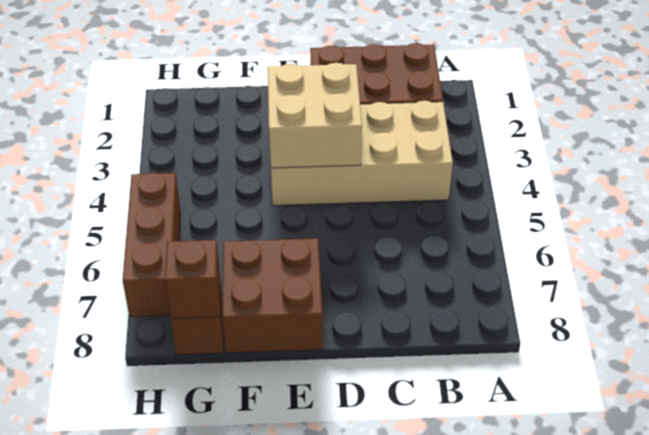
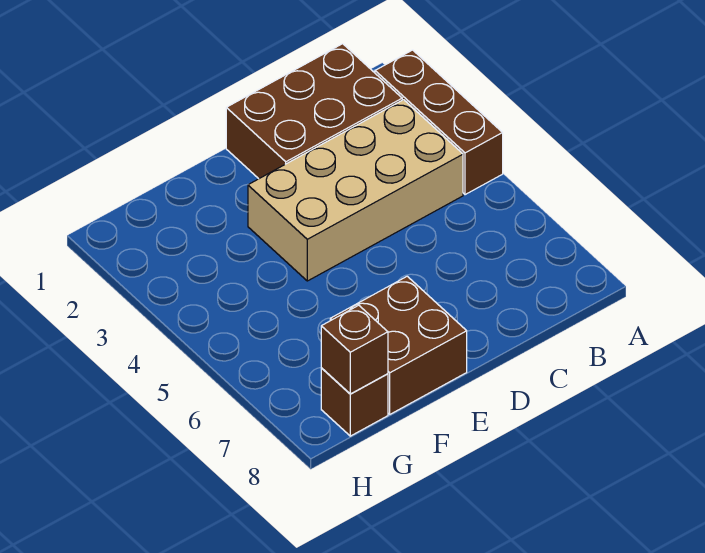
tan brick D3:E4 level 2 -> none
brown brick H5:H7 level 1 -> brown brick A2:A4 level 1

